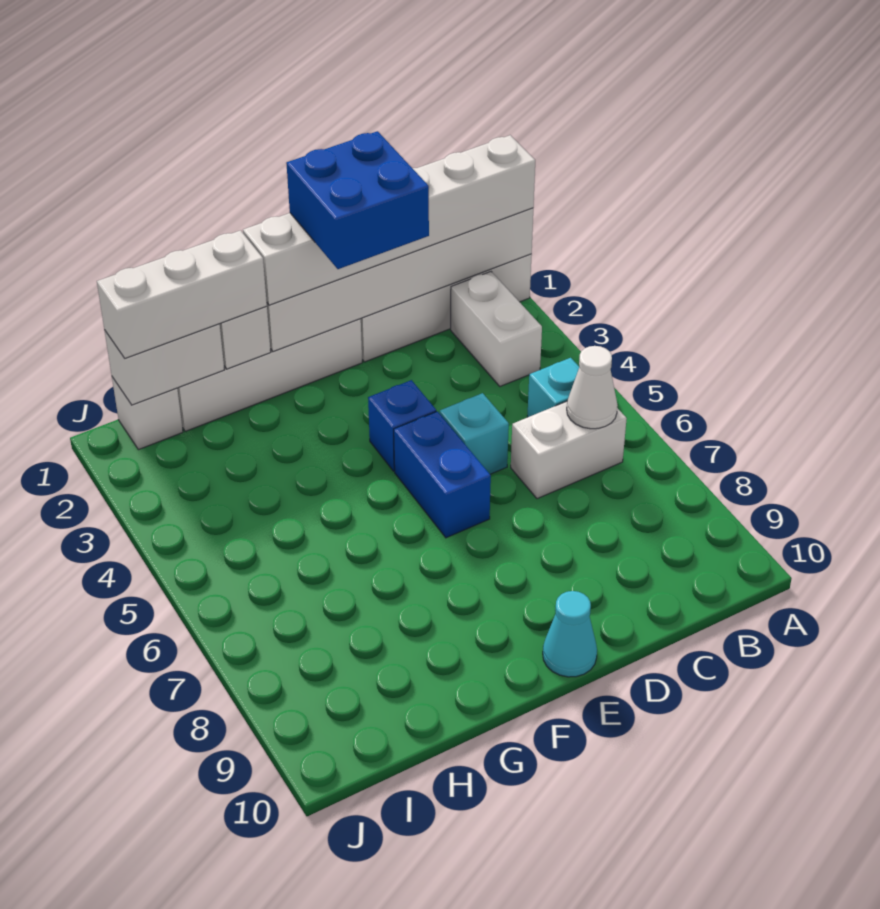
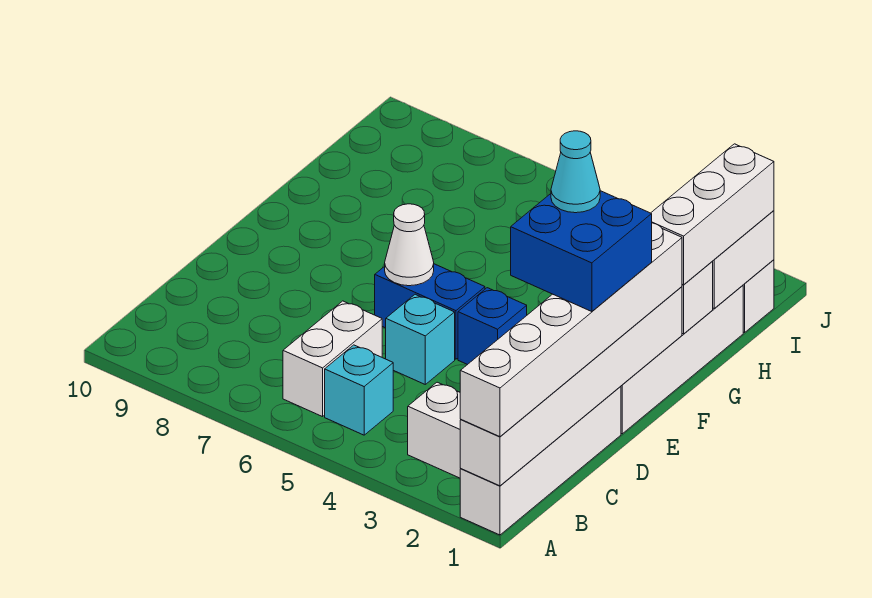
white cone B6 level 2 -> white cone E6 level 2
cyan cone E10 level 1 -> cyan cone E2 level 5

